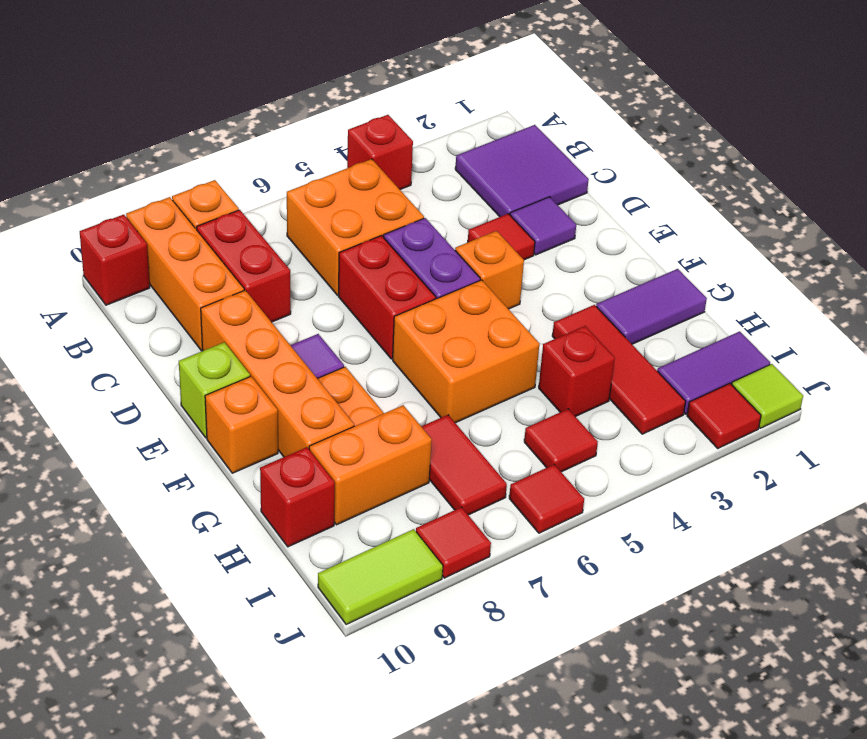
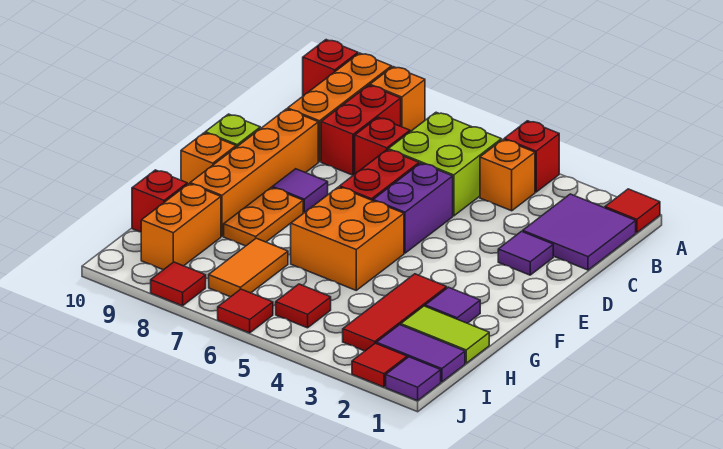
orange brick B5:C6 level 1 -> lime brick B5:C6 level 1
red tile D3 level 1 -> red tile A1 level 1
orange brick E4 level 1 -> orange brick B4 level 1
purple tile G1:G2 level 1 -> purple tile G2 level 1
red brick H4 level 1 -> red brick C7 level 1
red tile H7:I7 level 1 -> orange tile H7:I7 level 1
orange brick H8:H9 level 1 -> orange brick H9:I9 level 1
lime tile J1 level 1 -> purple tile J1 level 1
lime tile J9:J10 level 1 -> lime tile H1:H2 level 1

